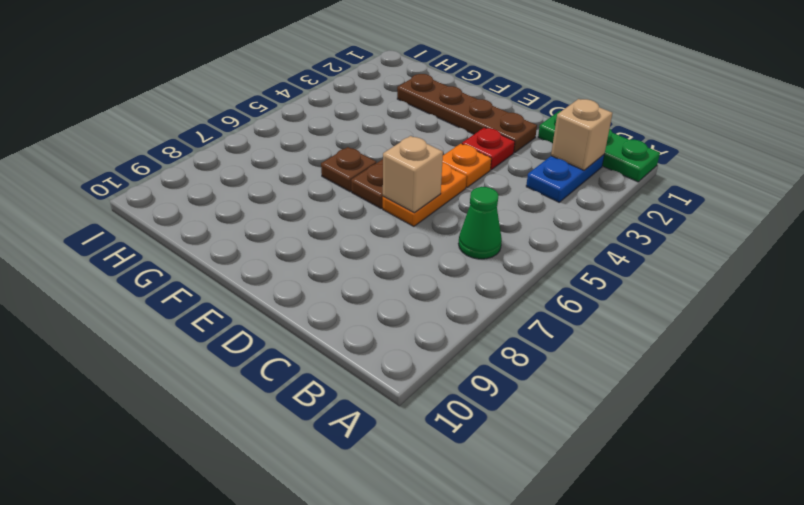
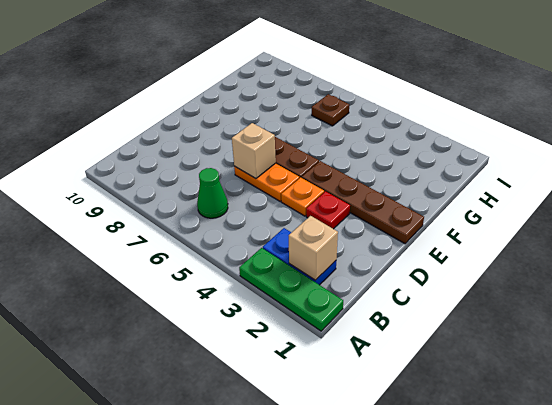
green plate A1:C1 level 1 -> green plate A1:A3 level 1
brown plate D2:G2 level 1 -> brown plate E1:E4 level 1
brown plate F6 level 1 -> brown plate H6 level 1

